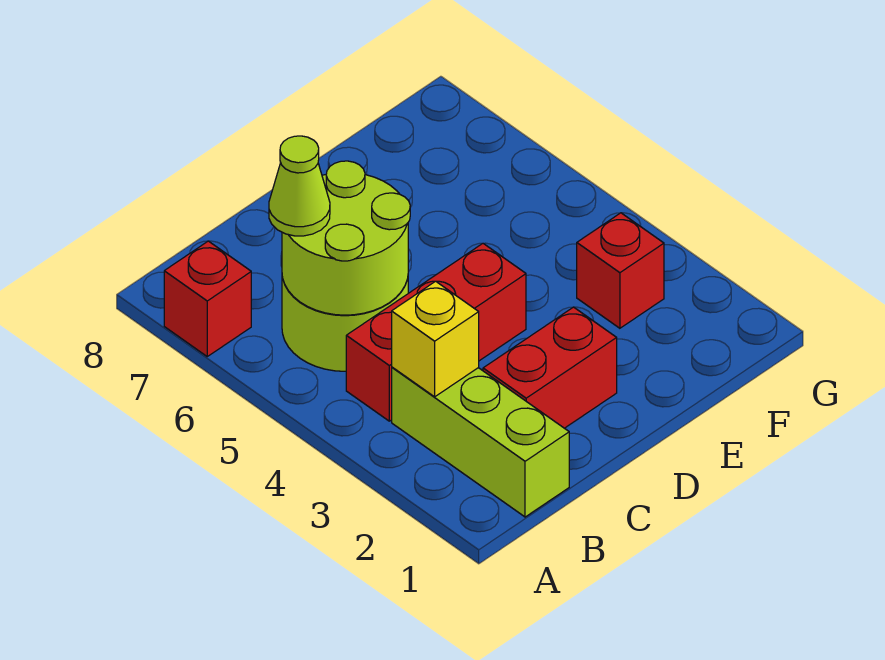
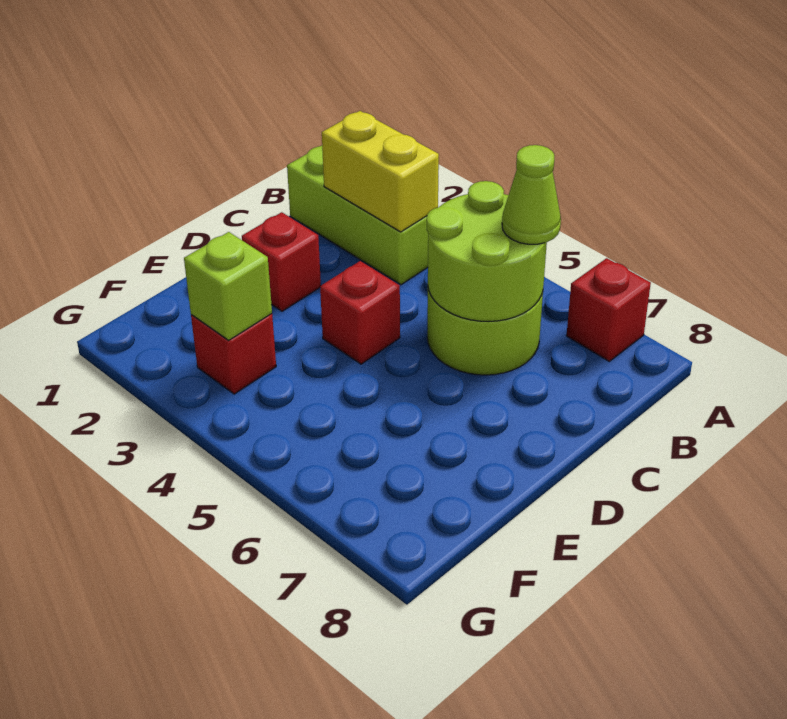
yellow brick B3 level 2 -> yellow brick B2:B3 level 2
red brick B4:D4 level 1 -> red brick D4 level 1
red brick C2:D2 level 1 -> red brick D2 level 1
none -> lime brick F3 level 2

